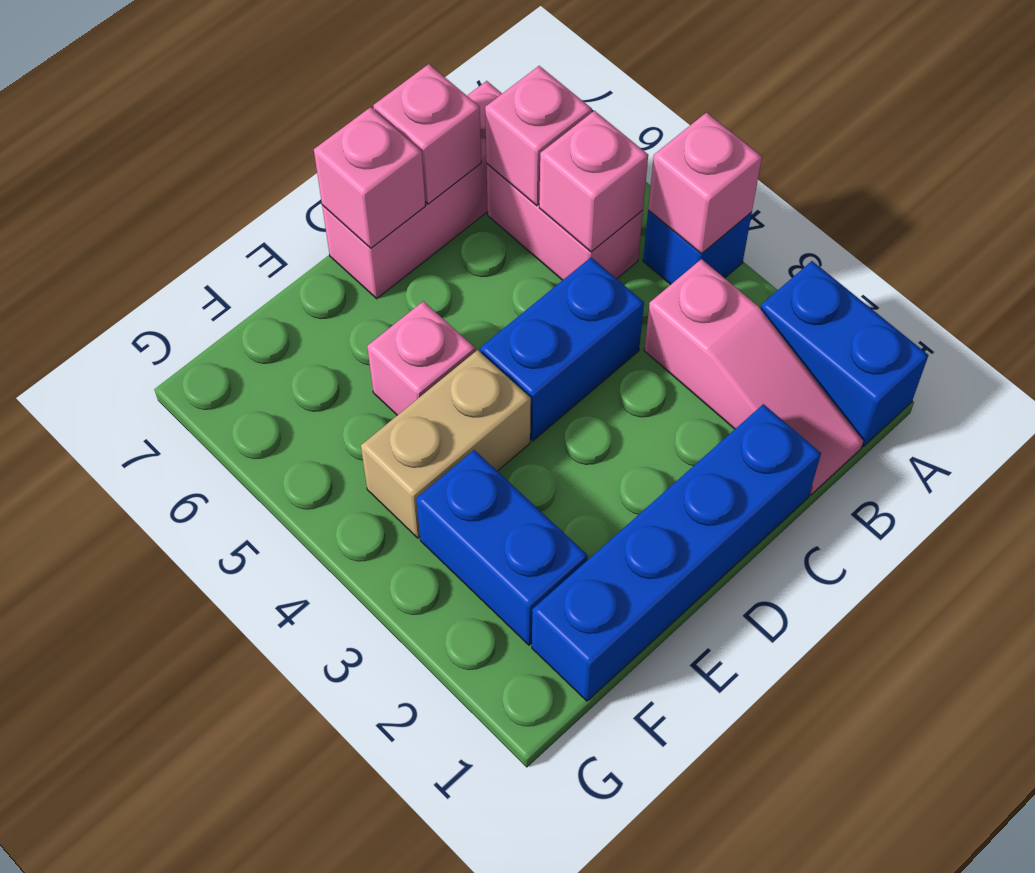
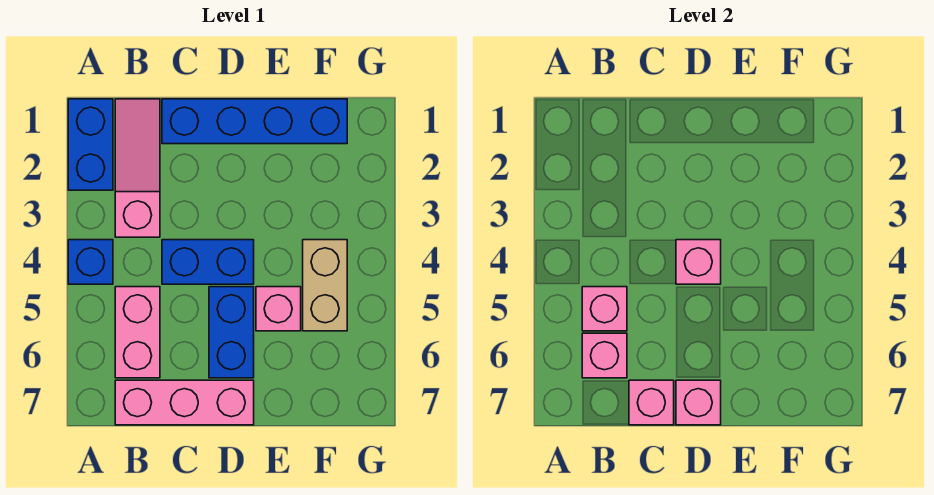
pink brick A4 level 2 -> pink brick D4 level 2
tan brick E4:F4 level 1 -> tan brick F4:F5 level 1
blue brick F2:F3 level 1 -> blue brick D5:D6 level 1

